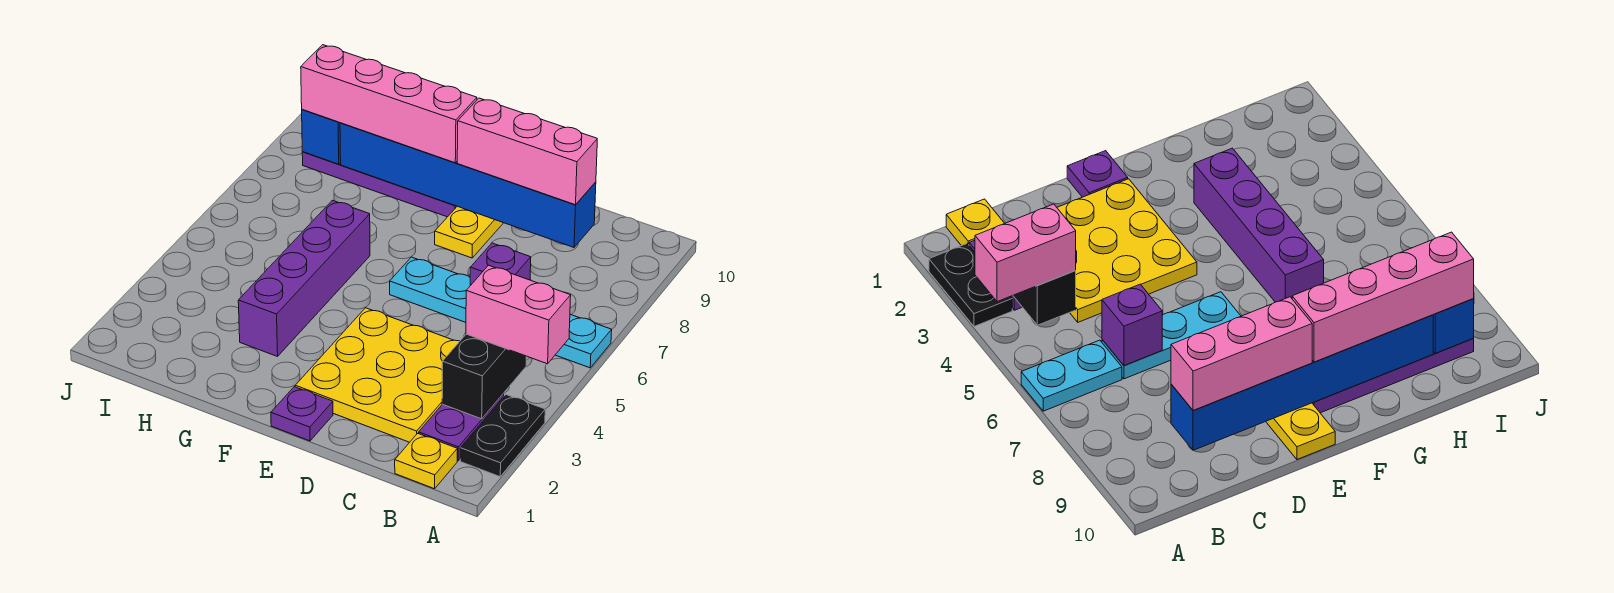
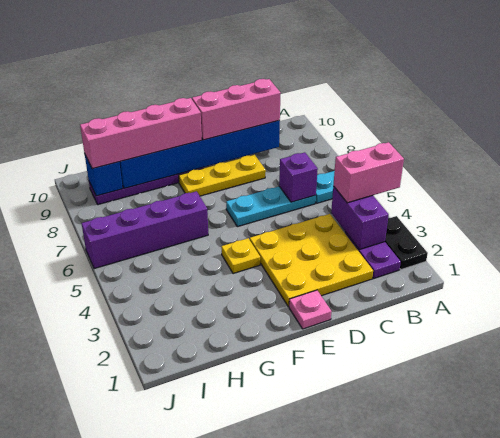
yellow plate B1 level 1 -> yellow plate F4 level 1
black brick B3:B4 level 2 -> purple brick B3:B4 level 2
purple plate E1 level 1 -> pink plate E1 level 1
yellow plate E8:E10 level 1 -> yellow plate D8:F8 level 1
purple brick G3:G6 level 1 -> purple brick G6:J6 level 1

